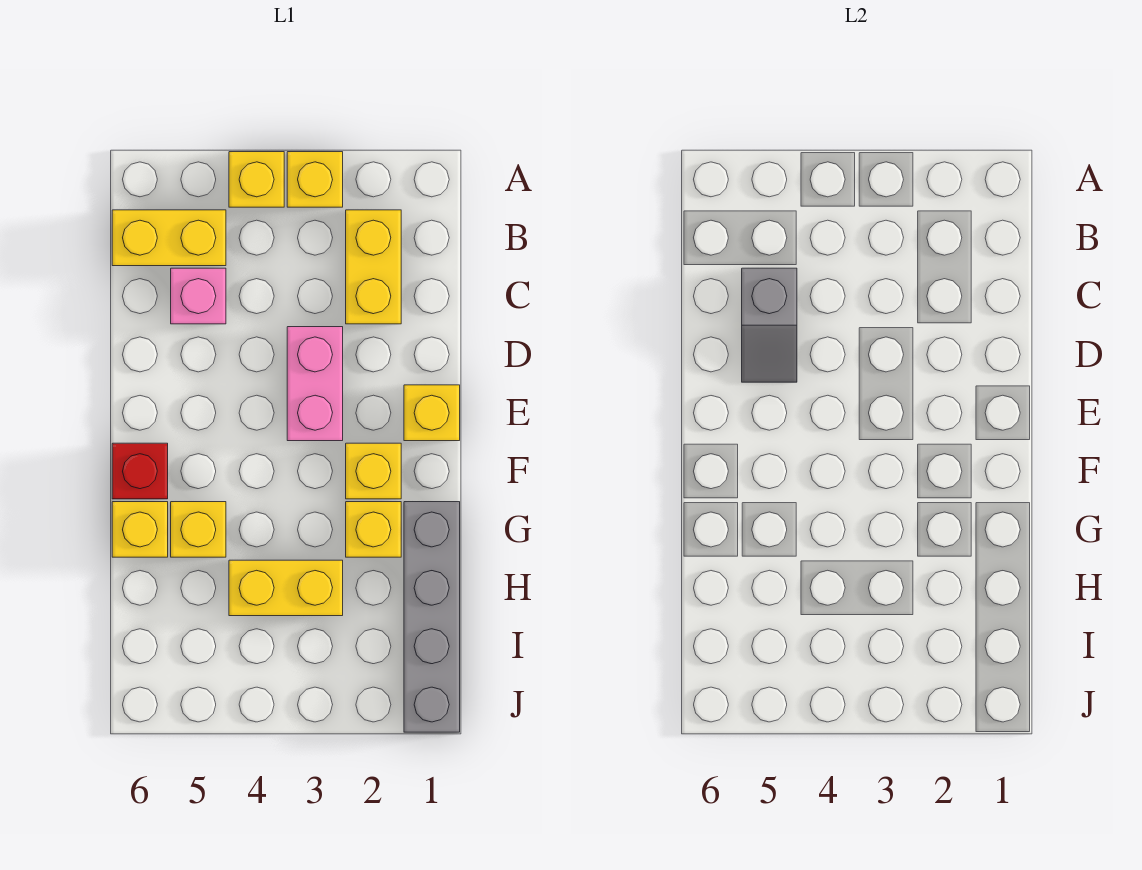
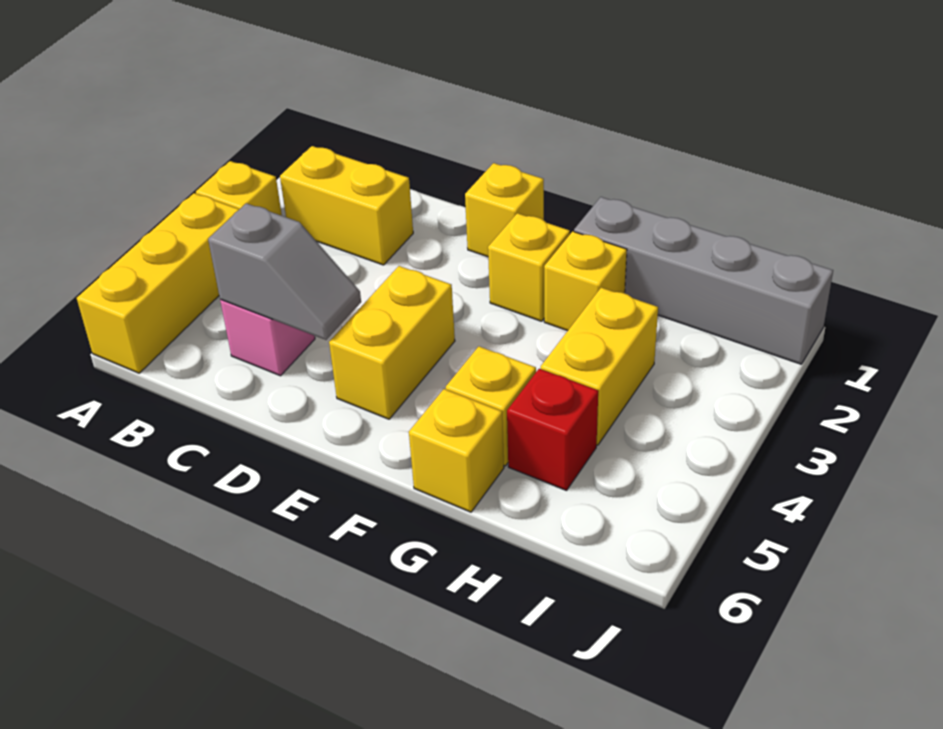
yellow brick A4 level 1 -> yellow brick A4:A6 level 1
yellow brick B5:B6 level 1 -> yellow brick E4:E5 level 1
pink brick D3:E3 level 1 -> none
red brick F6 level 1 -> red brick H5 level 1

